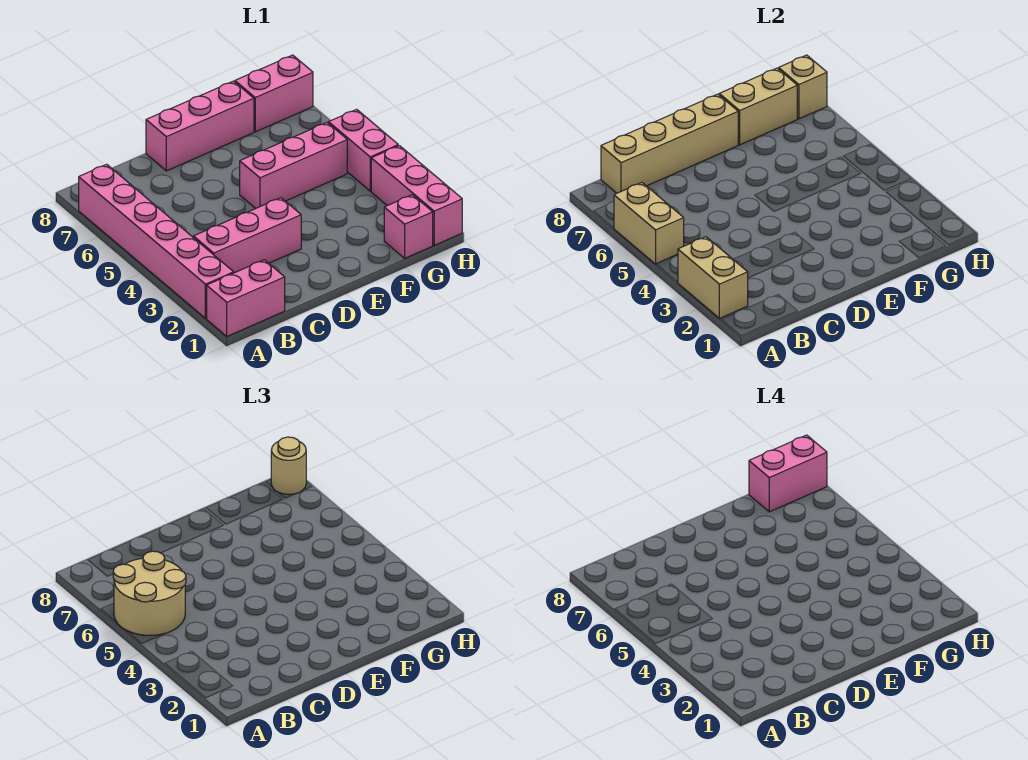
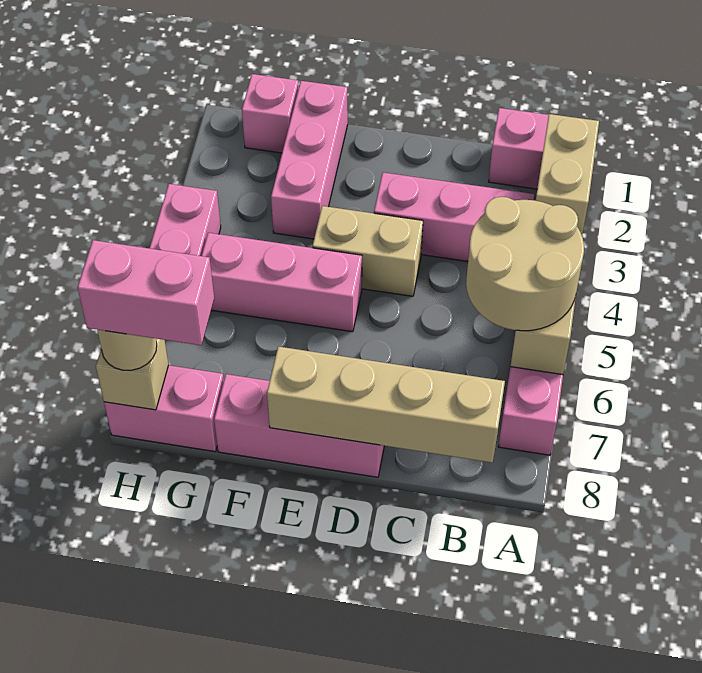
tan brick F8:G8 level 2 -> tan brick D4:E4 level 1
pink brick H1:H3 level 1 -> pink brick F1:F3 level 1

